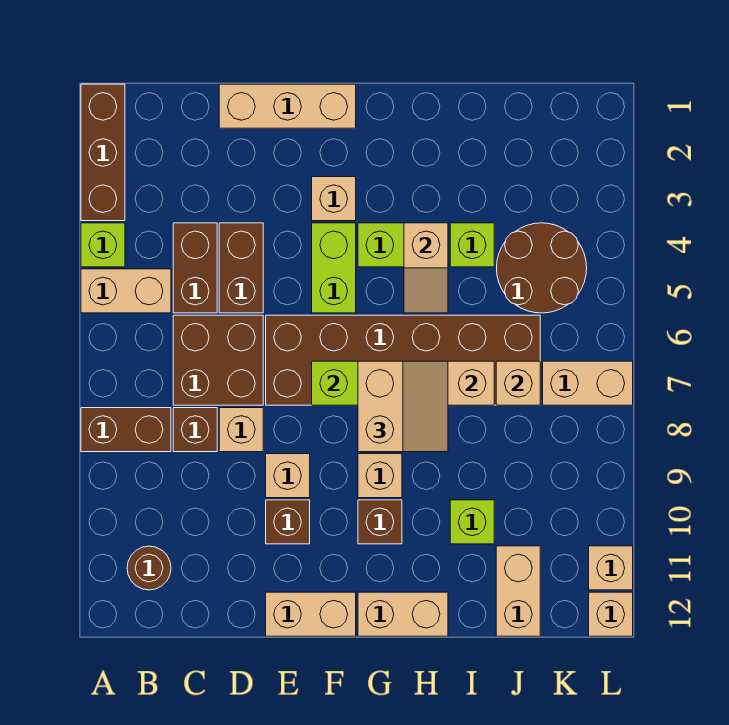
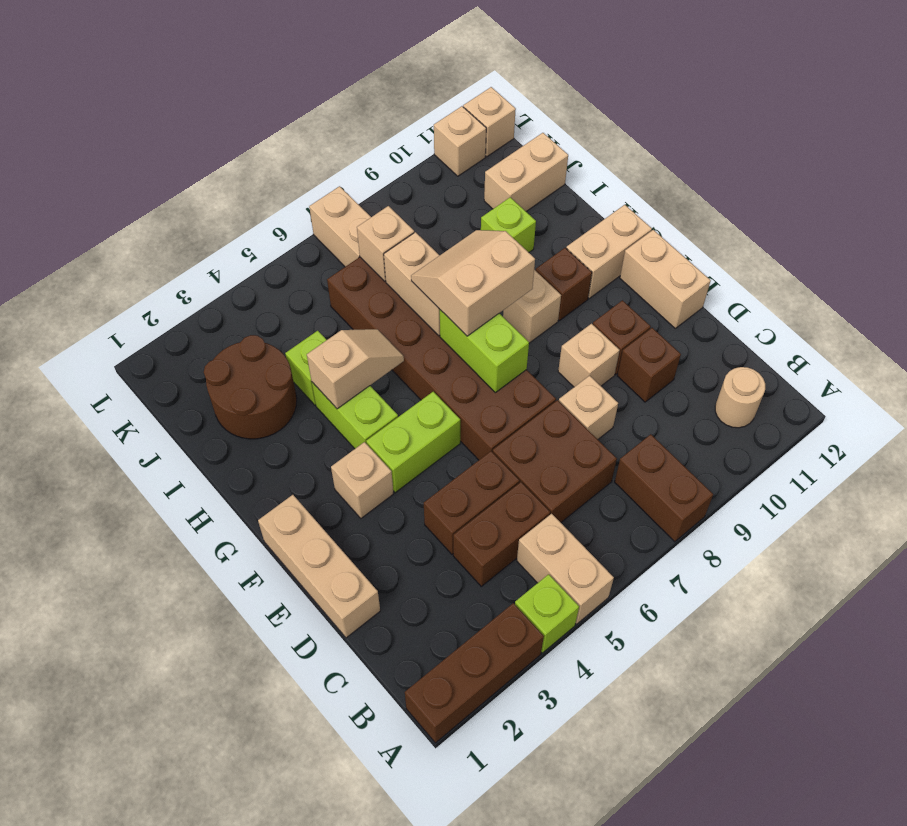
brown round brick B11 level 1 -> tan round brick B11 level 1
brown brick C8 level 1 -> brown brick D10 level 1
tan brick G12:H12 level 1 -> tan brick G11:G12 level 1
brown round brick J4:K5 level 1 -> brown round brick I2:J3 level 1

